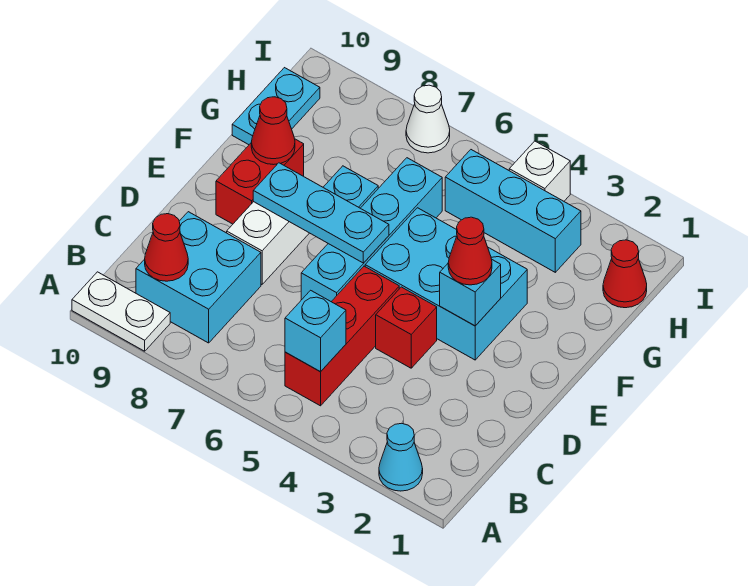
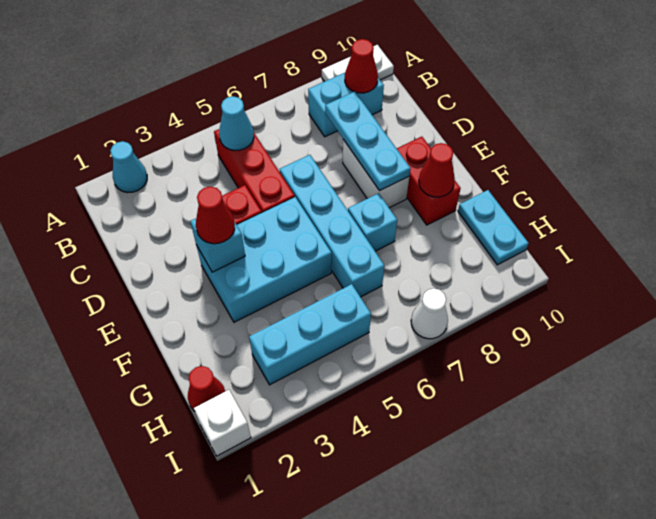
cyan brick B5 level 2 -> cyan cone B5 level 2
cyan brick B8:C9 level 1 -> cyan brick B8:B9 level 1
cyan plate E6:E8 level 2 -> cyan plate C8:E8 level 2
white brick I4 level 1 -> white brick I1 level 1

